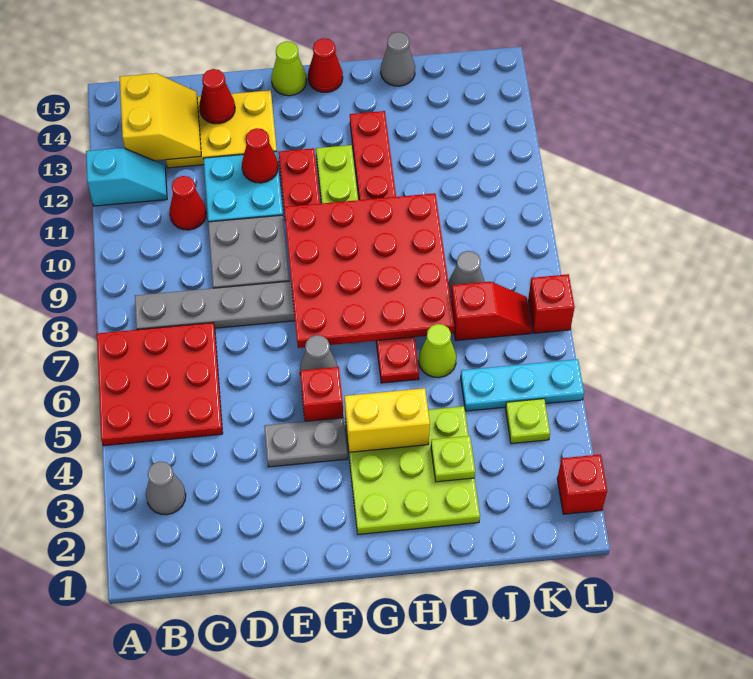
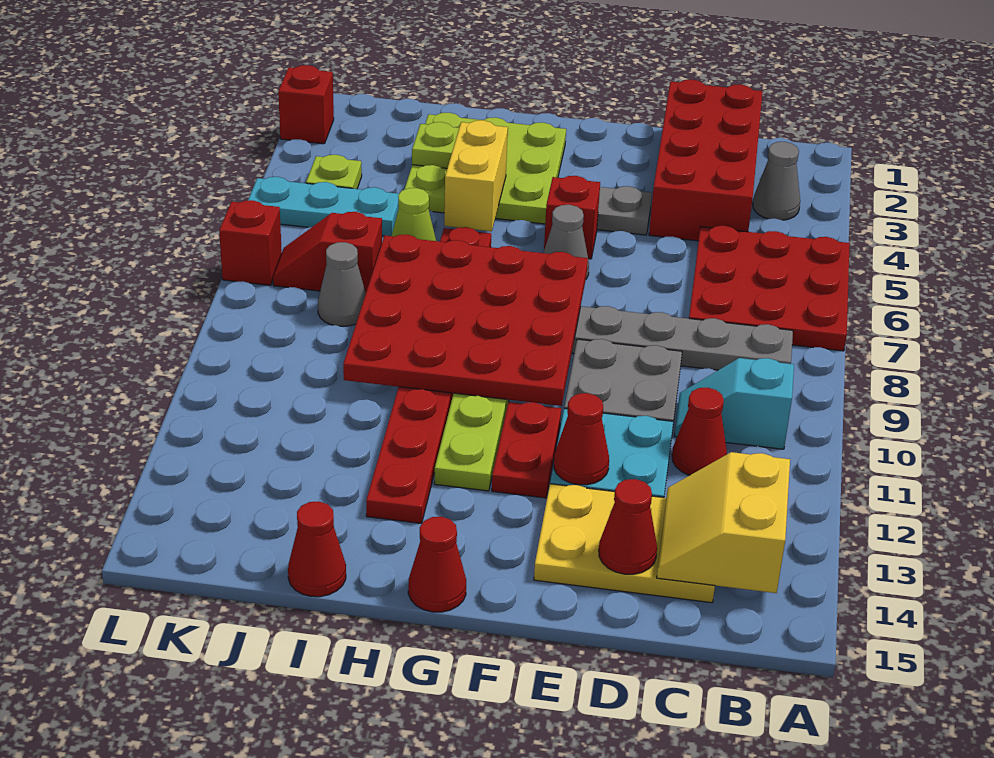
cyan slope A12:B12 level 1 top A -> cyan slope B10:C10 level 1 top B
none -> red brick C1:D4 level 1
lime cone F15 level 1 -> none
yellow brick G4:H4 level 2 -> yellow brick H4:H5 level 2
grey cone I15 level 1 -> red cone I15 level 1

